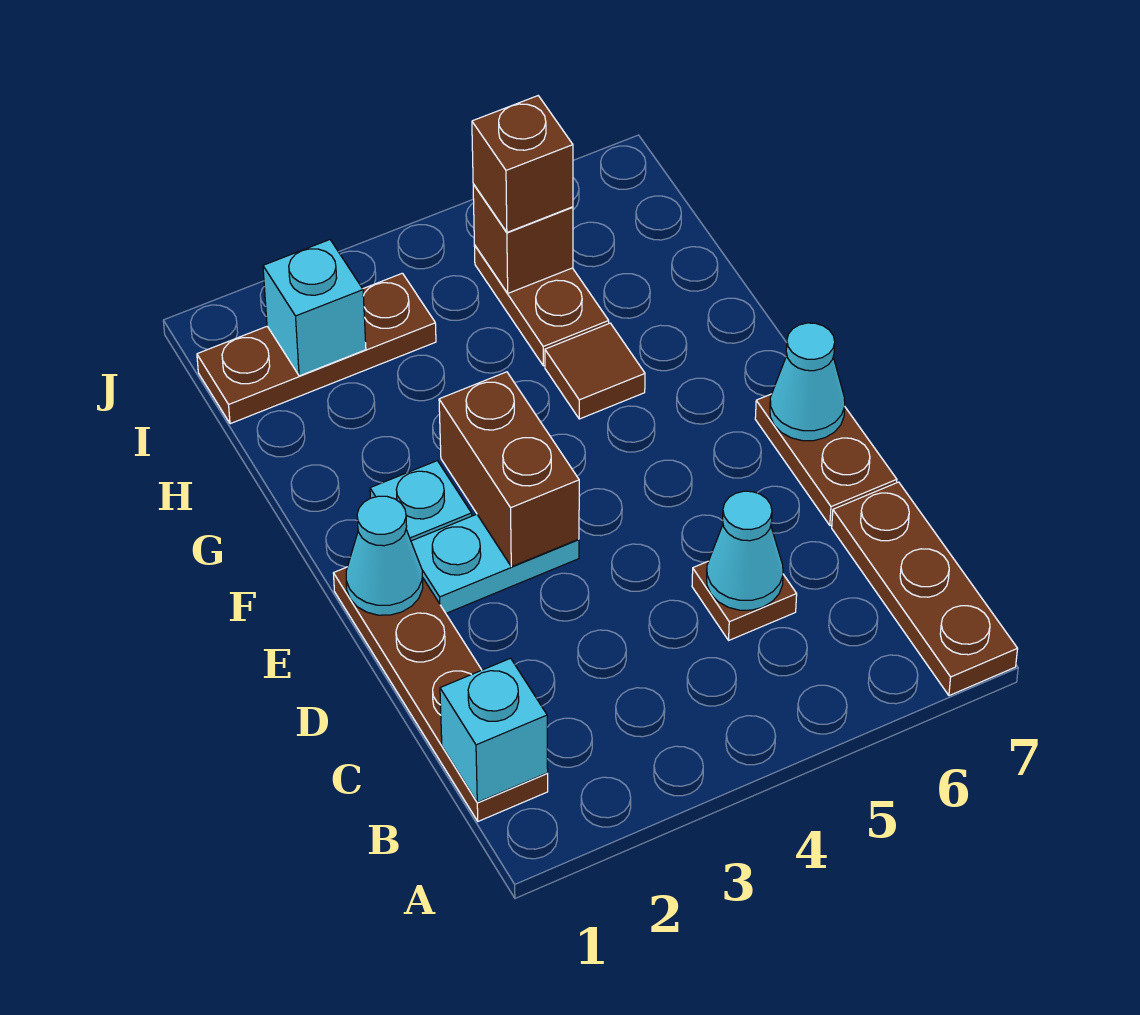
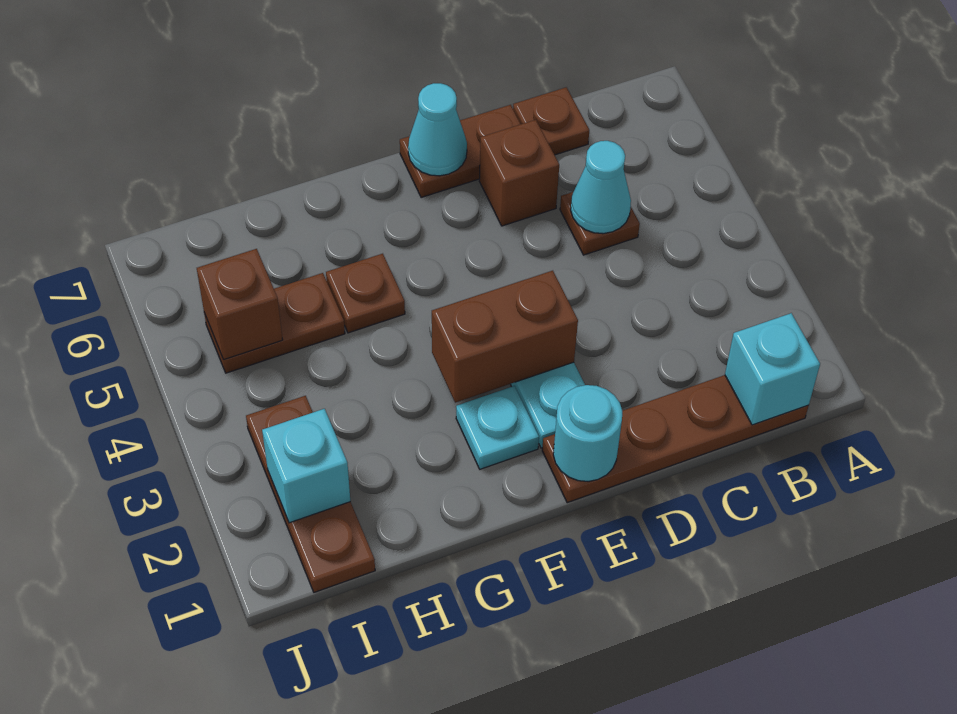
brown plate A7:C7 level 1 -> brown plate C7 level 1
cyan cone E1 level 2 -> cyan round brick E1 level 2
brown tile G5 level 1 -> brown plate G5 level 1
brown brick I5 level 3 -> brown brick D6 level 1

